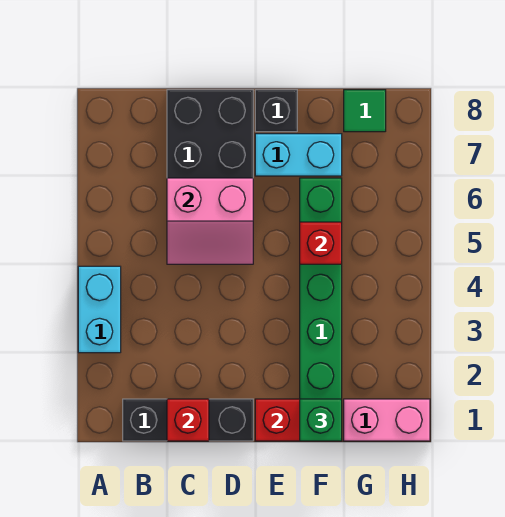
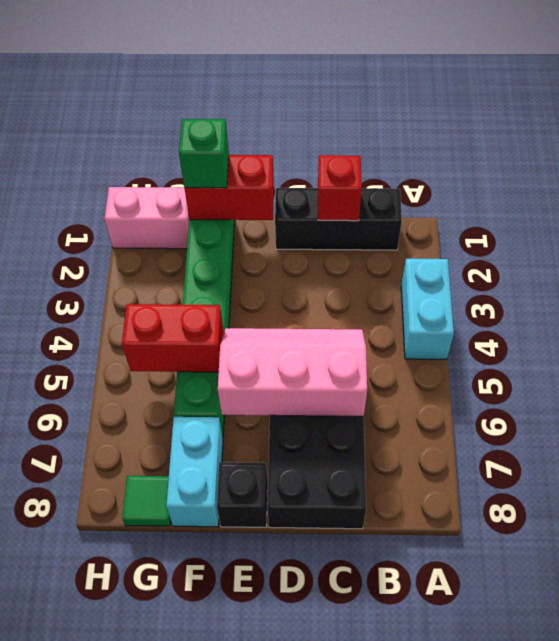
pink slope C5:D6 level 2 top 6 -> pink slope C5:E6 level 2 top 6
cyan brick E7:F7 level 1 -> cyan brick F7:F8 level 1
red brick F5 level 2 -> red brick F5:G5 level 2

